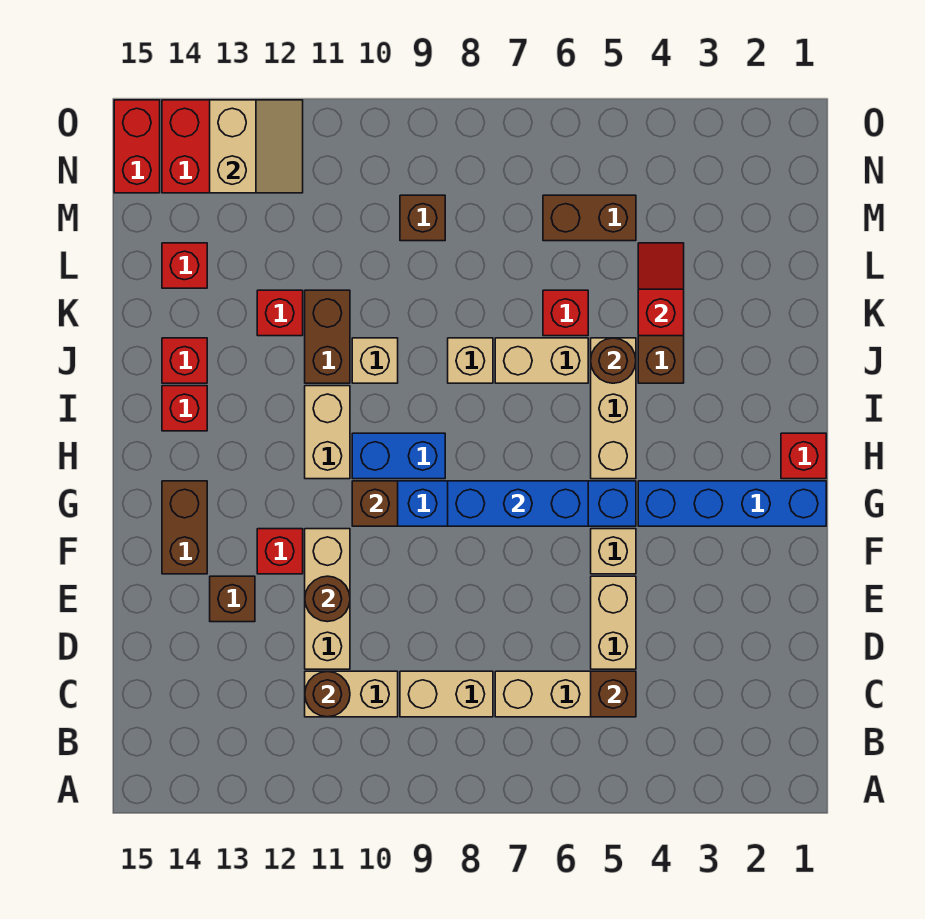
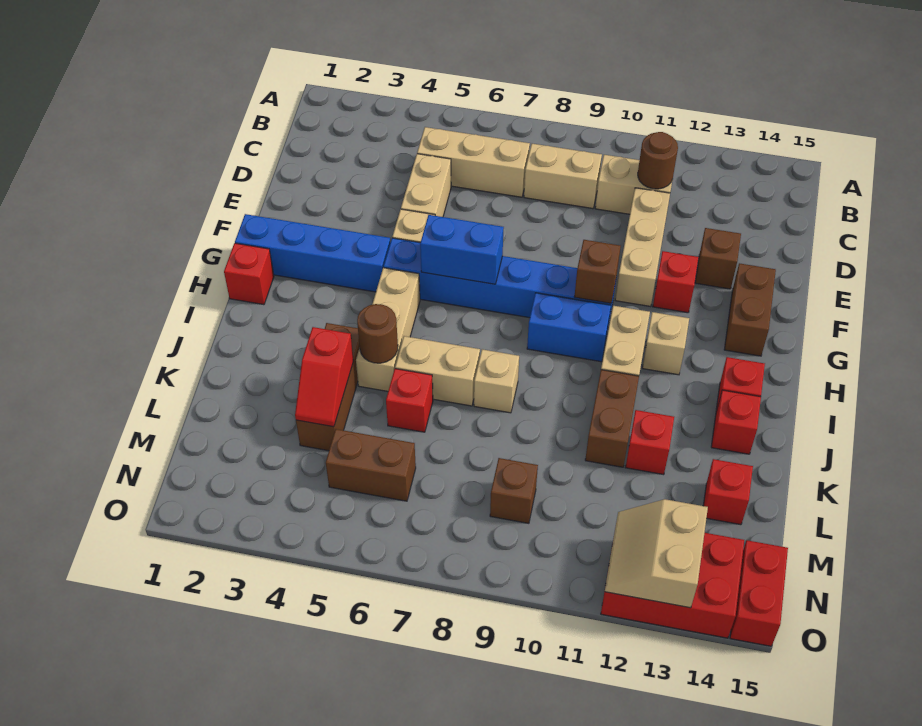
brown brick C5 level 2 -> none
brown round brick E11 level 2 -> none
blue brick G6:G8 level 2 -> blue brick G6:G7 level 2
tan brick J10 level 1 -> tan brick H12 level 1

